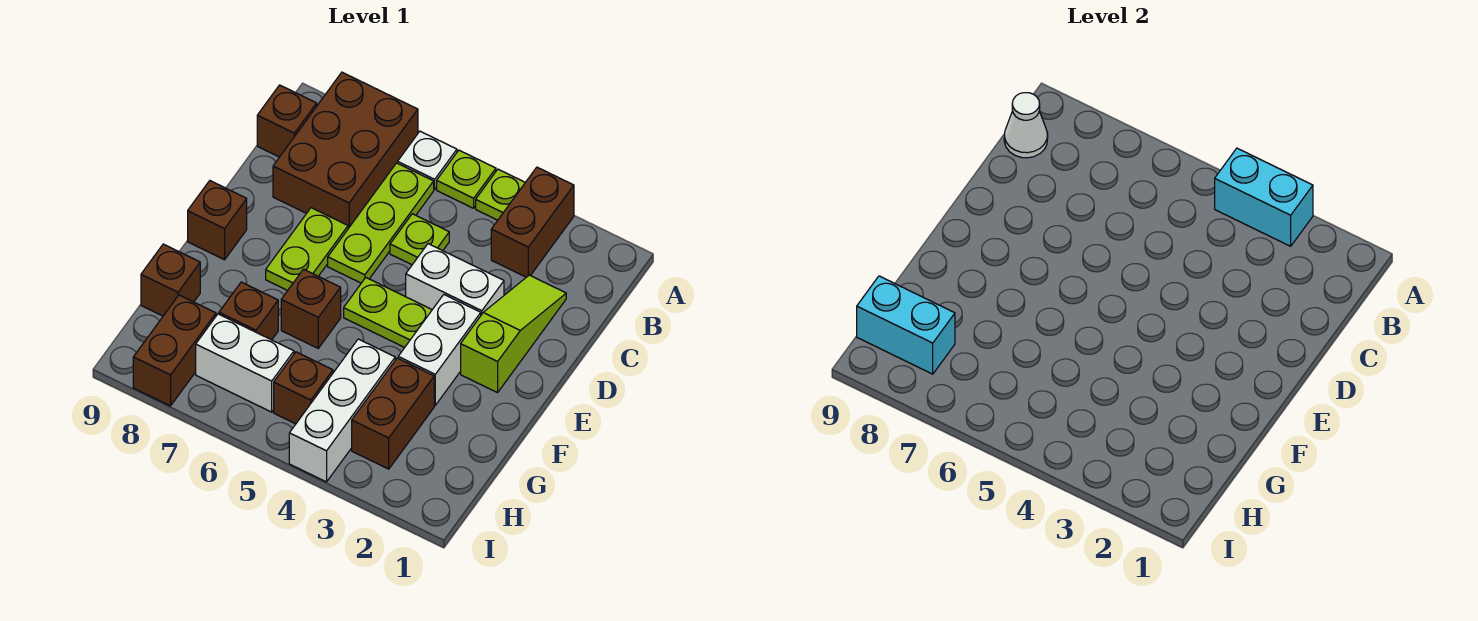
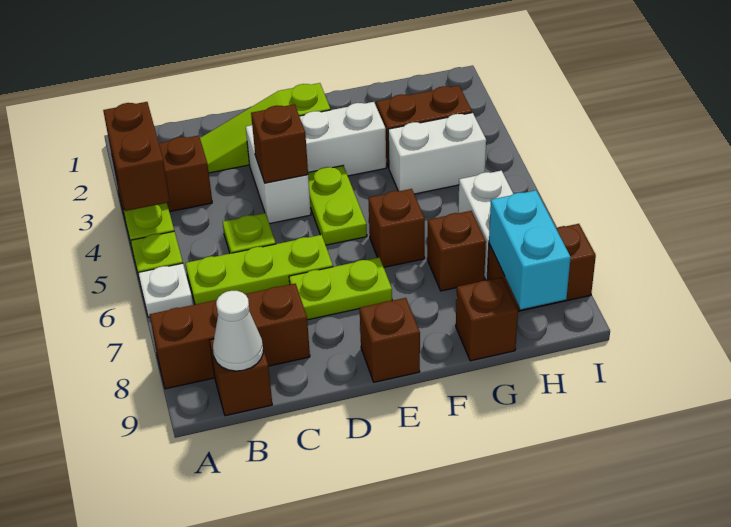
cyan brick A3:A4 level 2 -> brown brick A3:A4 level 2
brown brick A7:C8 level 1 -> brown brick A8:C8 level 1
white brick G4:I4 level 1 -> white brick G4:H4 level 1
brown brick H5 level 1 -> brown brick D4 level 2

